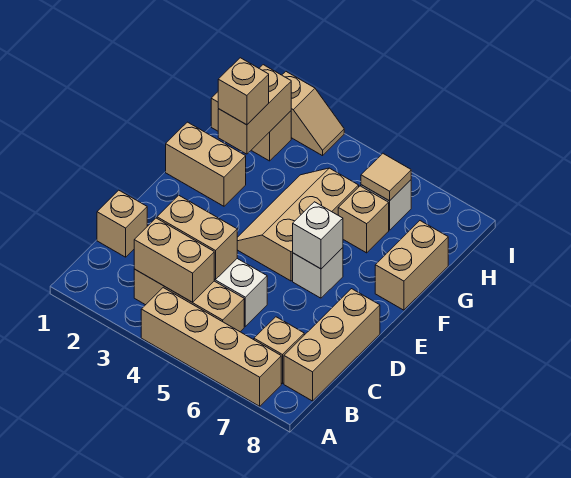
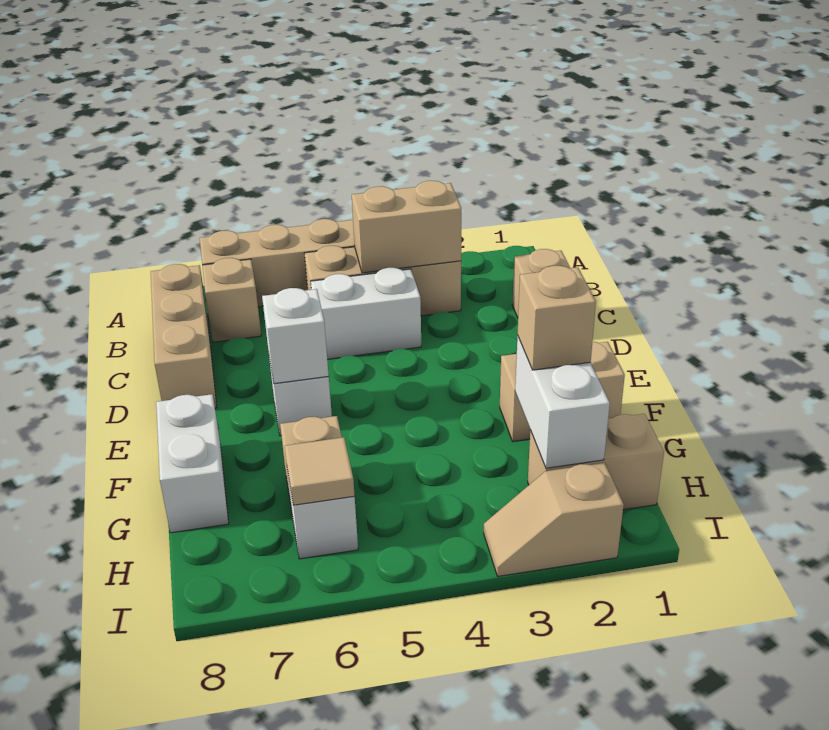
tan brick C3:C4 level 2 -> none
tan slope E4:G5 level 1 top 5 -> none
tan brick F8:G8 level 1 -> white brick F8:G8 level 1
tan brick G2:H2 level 2 -> white brick G2:H2 level 2

